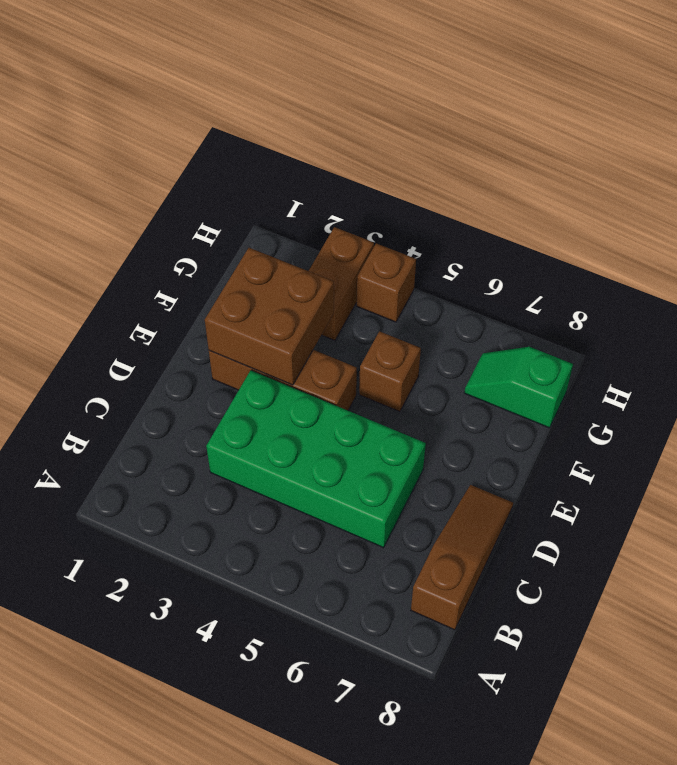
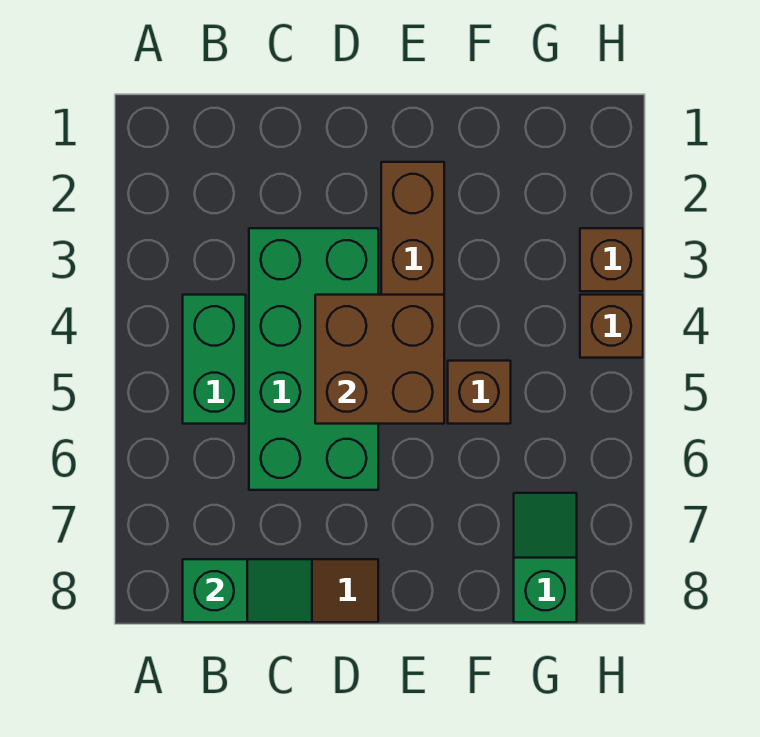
none -> green brick B4:B5 level 1
none -> green slope B8:C8 level 2 top B
brown brick E2:F3 level 2 -> brown brick D4:E5 level 2
brown brick G3:H3 level 1 -> brown brick H3 level 1

